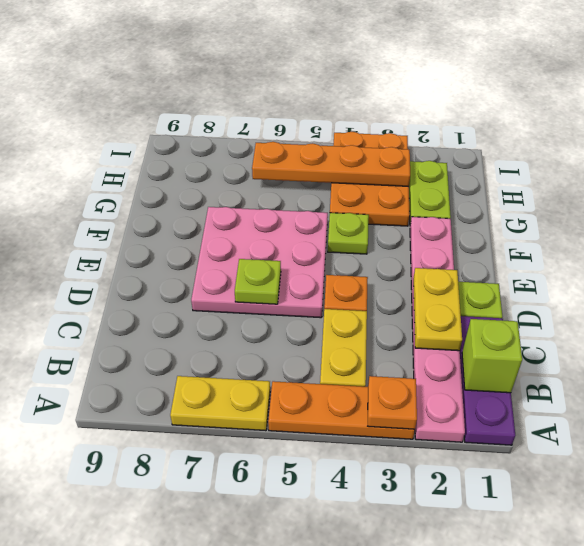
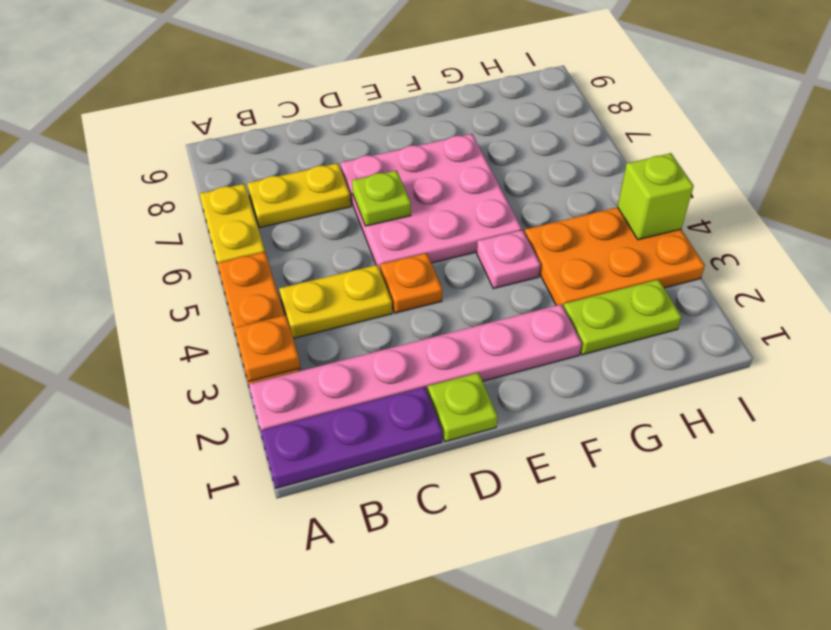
lime brick B1 level 2 -> lime brick I4 level 2
yellow plate C2:D2 level 2 -> yellow plate B7:C7 level 1
lime plate F4 level 1 -> pink plate F4 level 1
orange plate H3:H6 level 2 -> none

